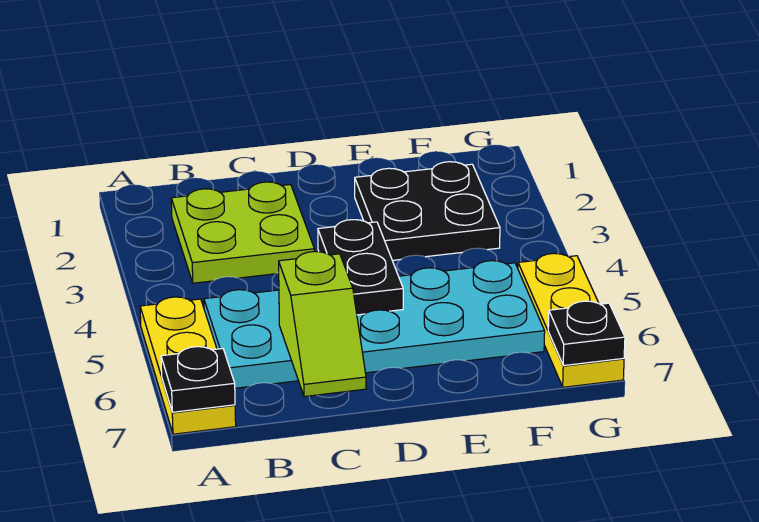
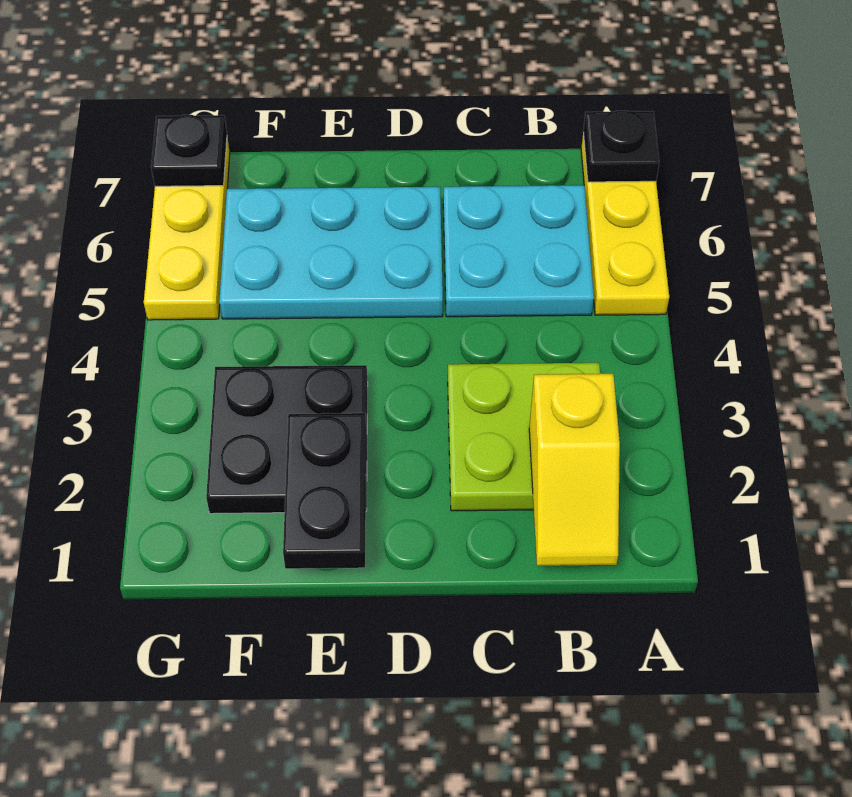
none -> yellow slope B1:B2 level 2 top 2
lime slope C6:C7 level 2 top 6 -> none
black plate D4:D5 level 2 -> black plate E1:E2 level 2

